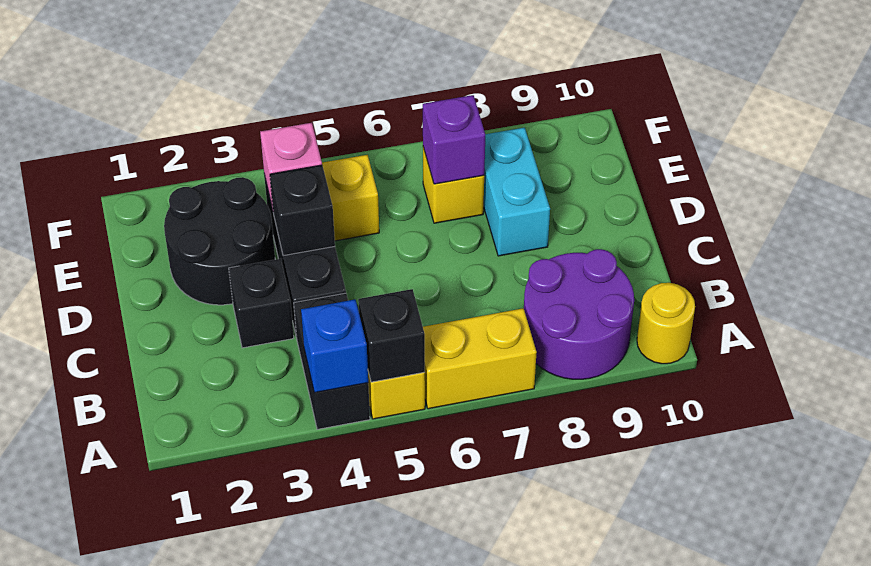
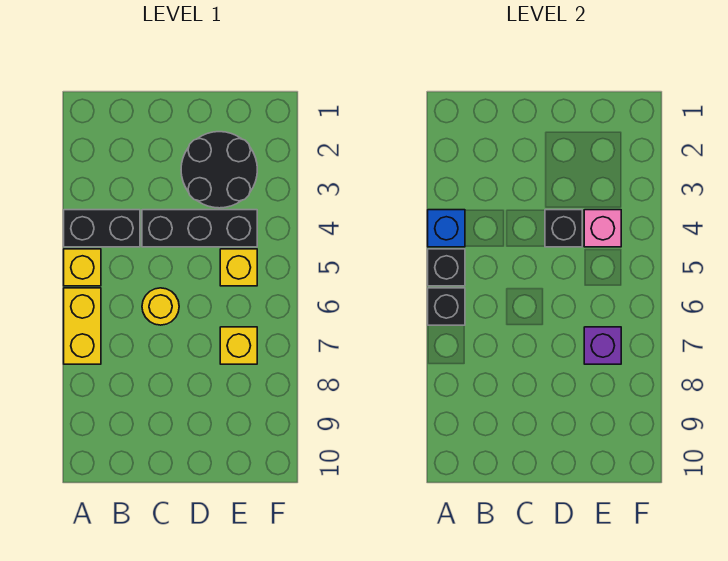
purple round brick A8:B9 level 1 -> none
yellow round brick A10 level 1 -> yellow round brick C6 level 1
black brick C3 level 1 -> black brick A6 level 2
cyan brick D8:E8 level 1 -> none

